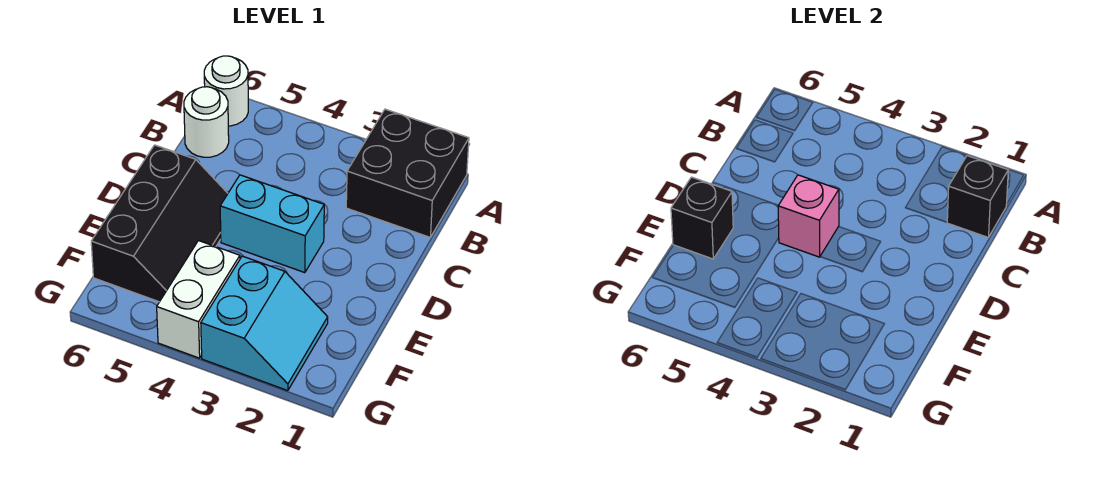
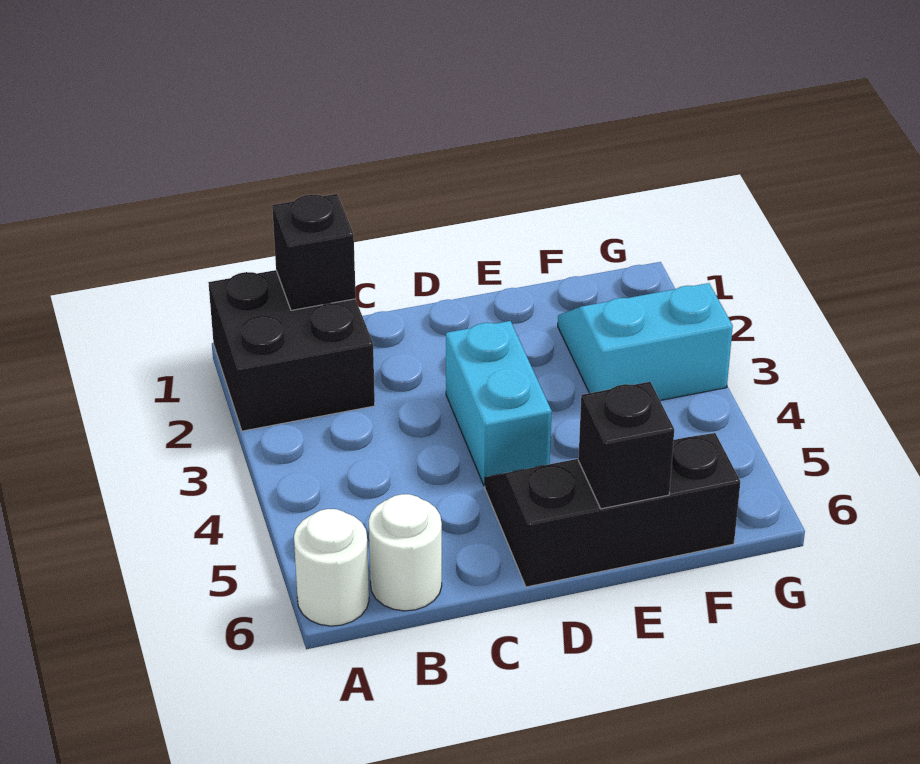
pink brick D4 level 2 -> none
white brick F4:G4 level 1 -> none

